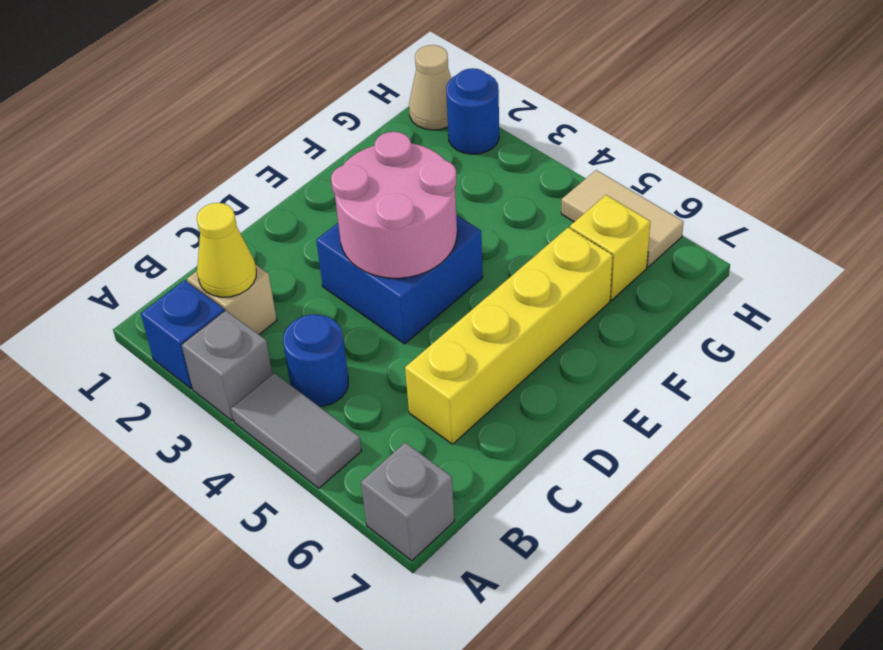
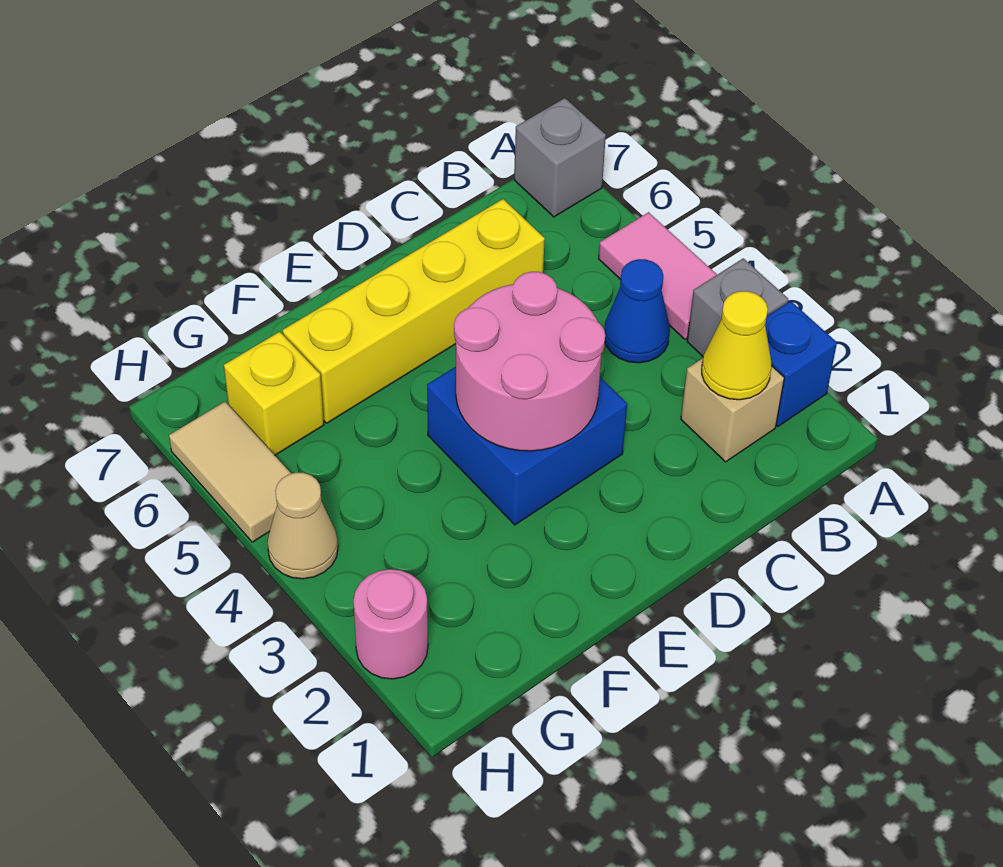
grey tile A4:A5 level 1 -> pink tile A4:A5 level 1
blue round brick B4 level 1 -> blue cone B4 level 1
tan cone H1 level 1 -> tan cone H4 level 1
blue round brick H2 level 1 -> pink round brick H2 level 1

